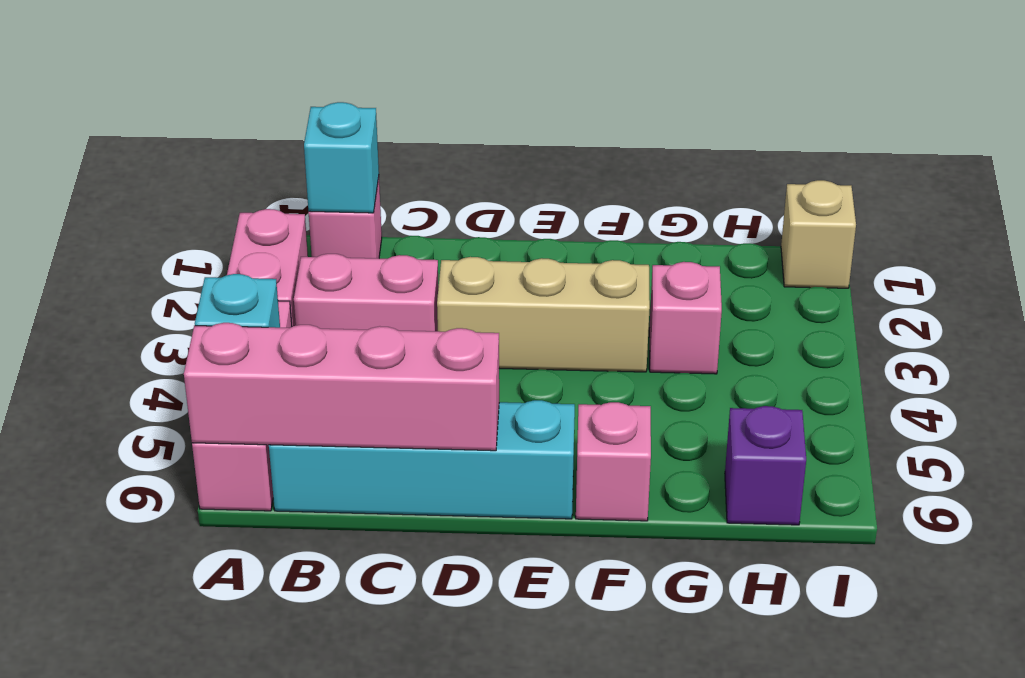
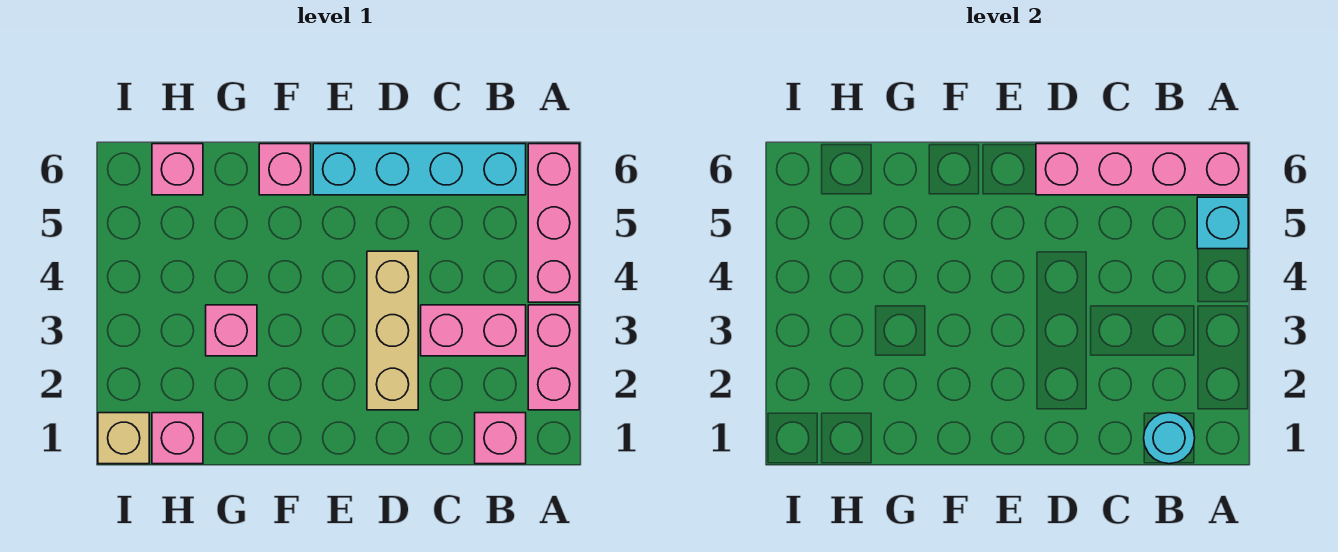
cyan brick B1 level 2 -> cyan round brick B1 level 2
tan brick D3:F3 level 1 -> tan brick D2:D4 level 1
none -> pink brick H1 level 1
purple brick H6 level 1 -> pink brick H6 level 1

